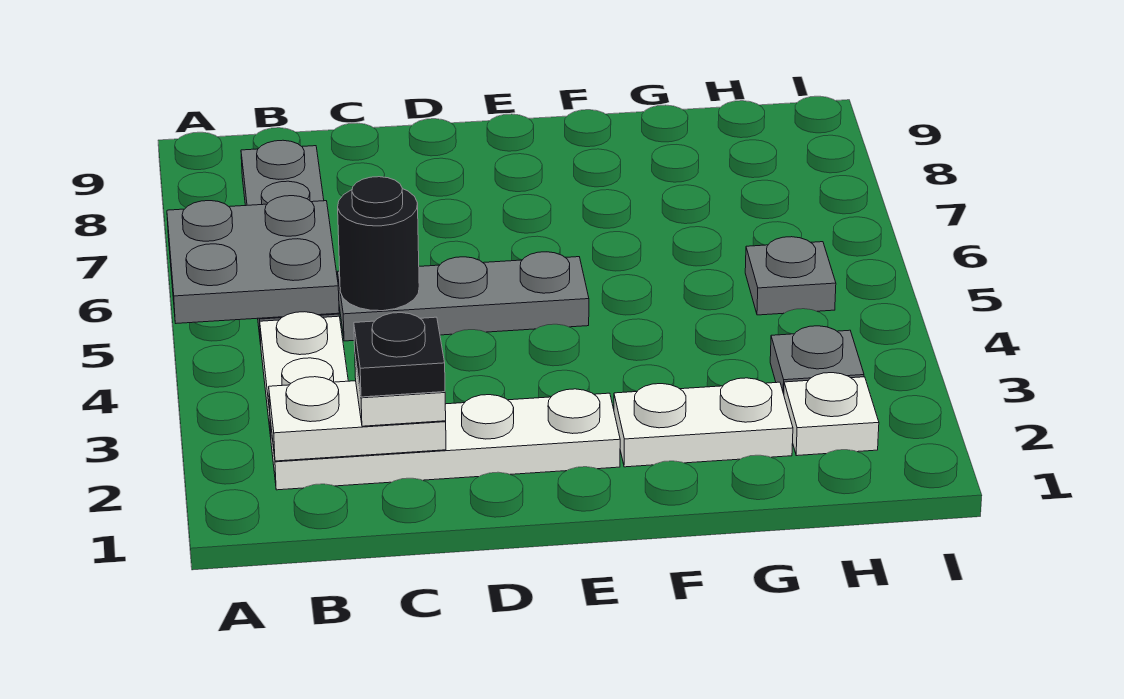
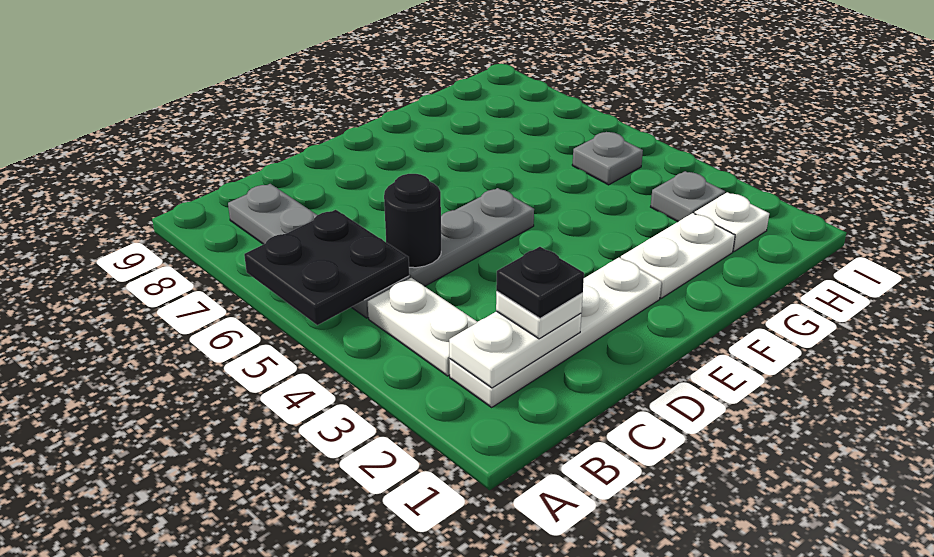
grey plate A5:B6 level 2 -> black plate A5:B6 level 2

